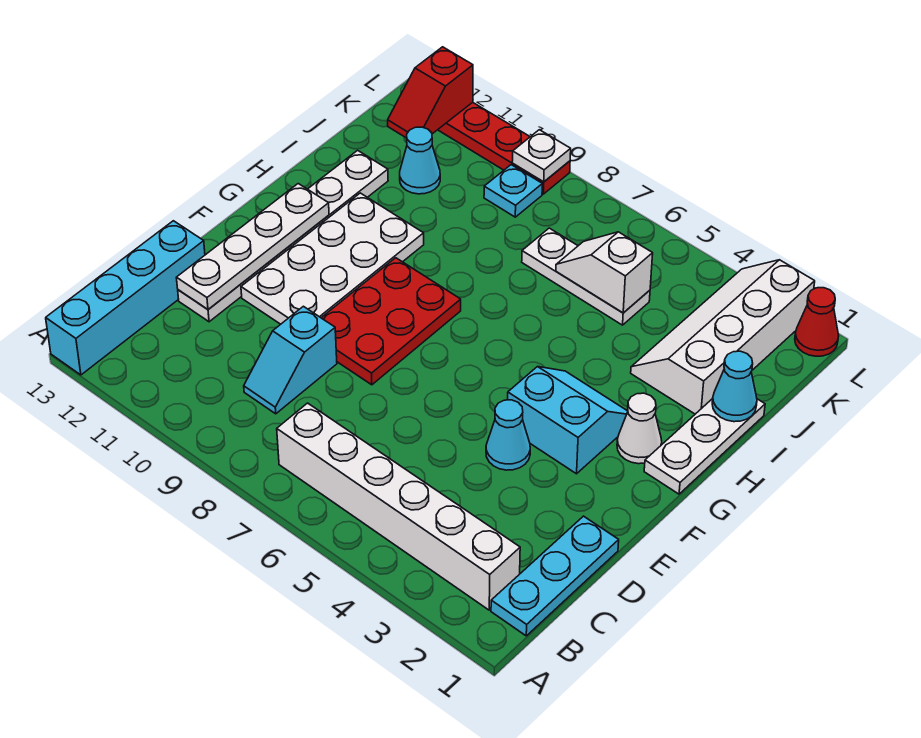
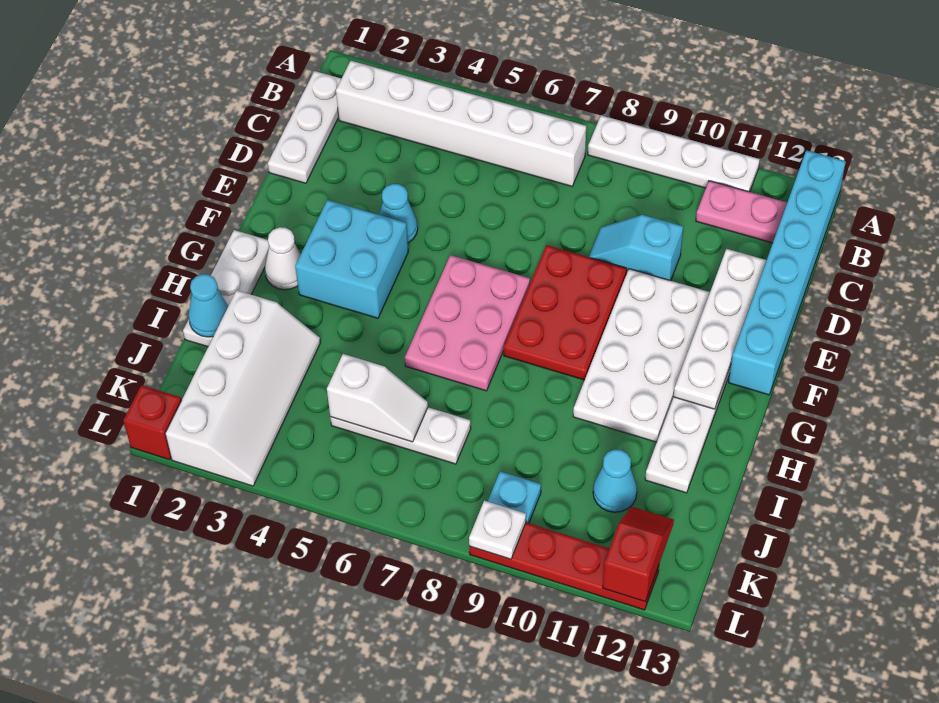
none -> white plate A8:A11 level 1
cyan brick A13:D13 level 1 -> cyan brick A13:F13 level 1
cyan plate B1:D1 level 1 -> white plate B1:D1 level 1
none -> pink plate B11:B12 level 1
cyan slope C9:D9 level 1 top D -> cyan slope D9:D10 level 1 top 10
cyan slope F3:G4 level 1 top F -> cyan brick F3:G4 level 1
none -> pink plate F6:H7 level 1
red cone L1 level 1 -> red brick L1 level 1

